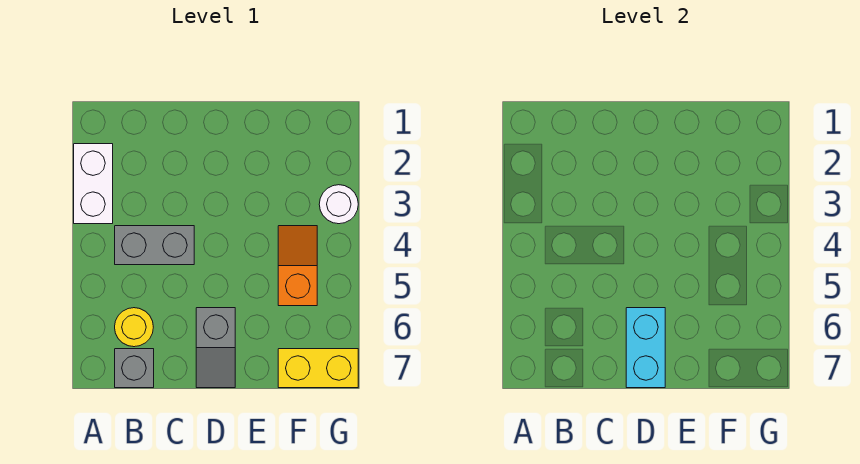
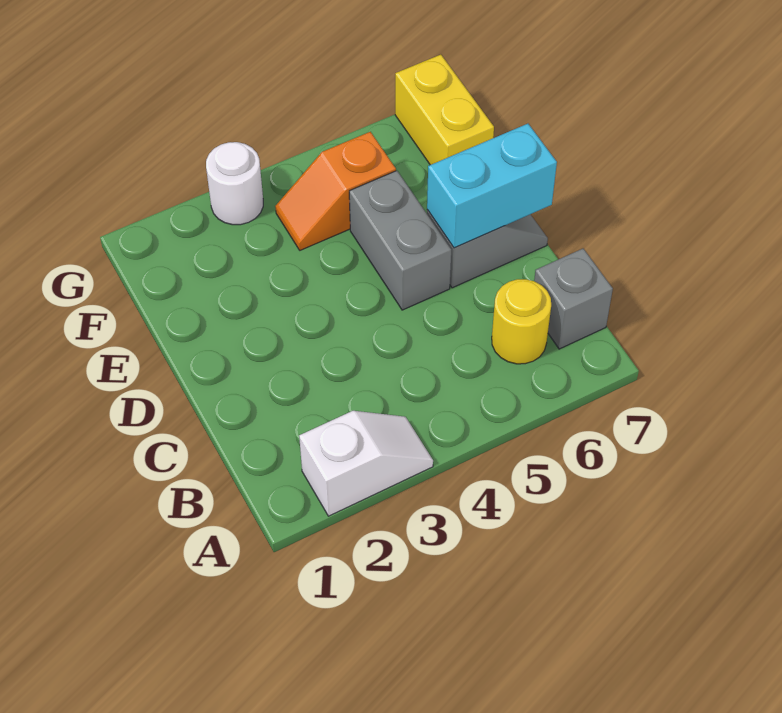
white brick A2:A3 level 1 -> white slope A2:A3 level 1 top 2
grey brick B4:C4 level 1 -> grey brick D5:E5 level 1

